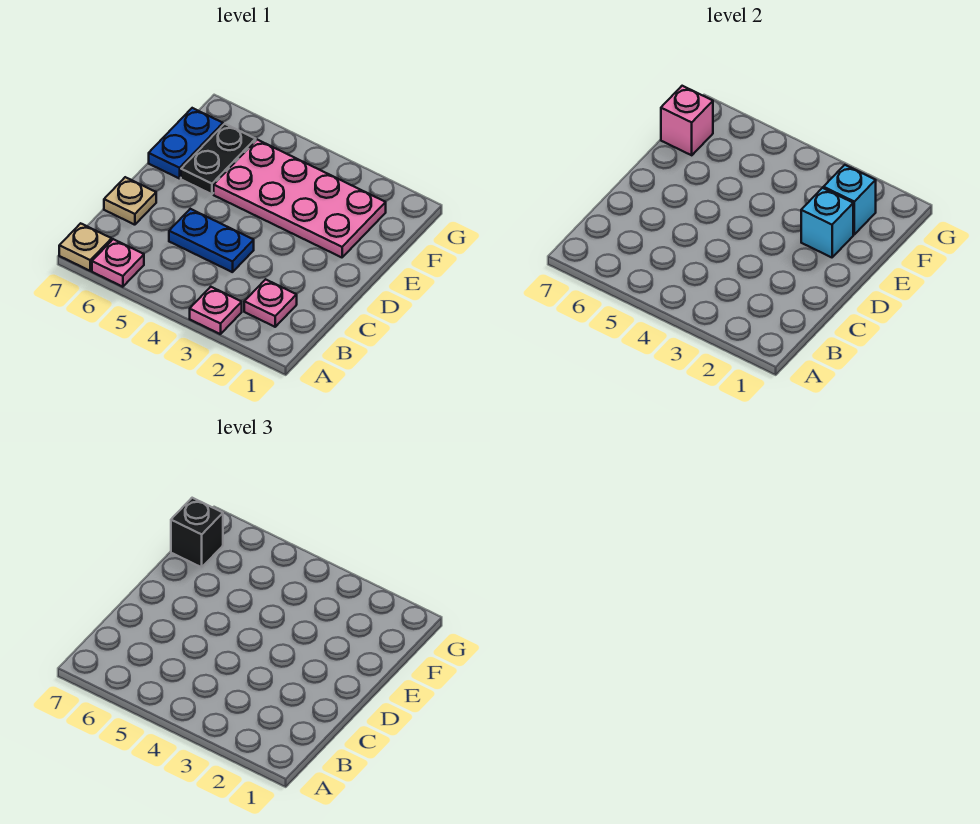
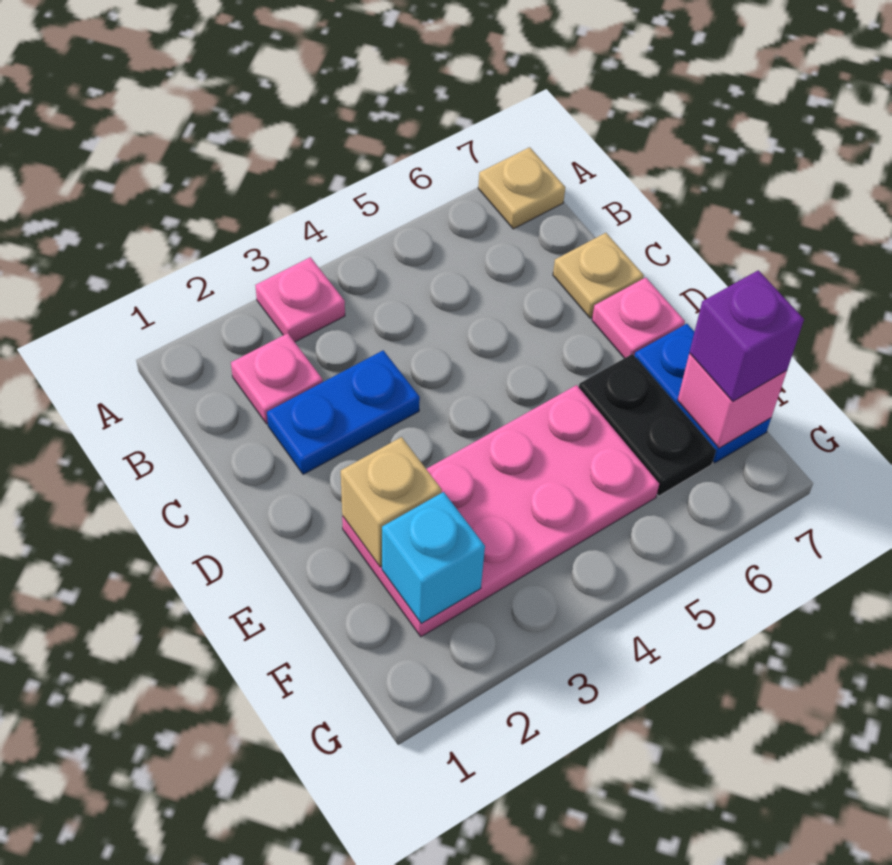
pink plate A6 level 1 -> pink plate D7 level 1
blue plate C4:C5 level 1 -> blue plate C2:C3 level 1
cyan brick E2 level 2 -> tan brick E2 level 2
black brick F7 level 3 -> purple brick F7 level 3

